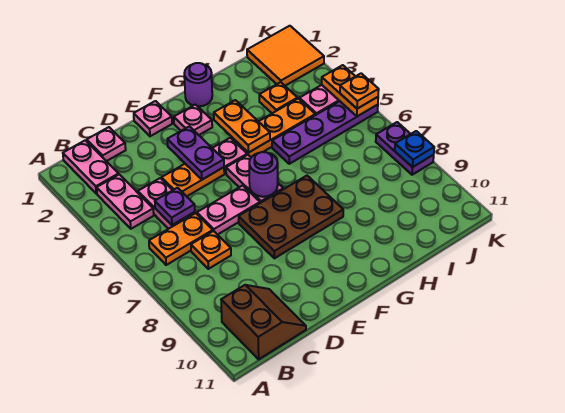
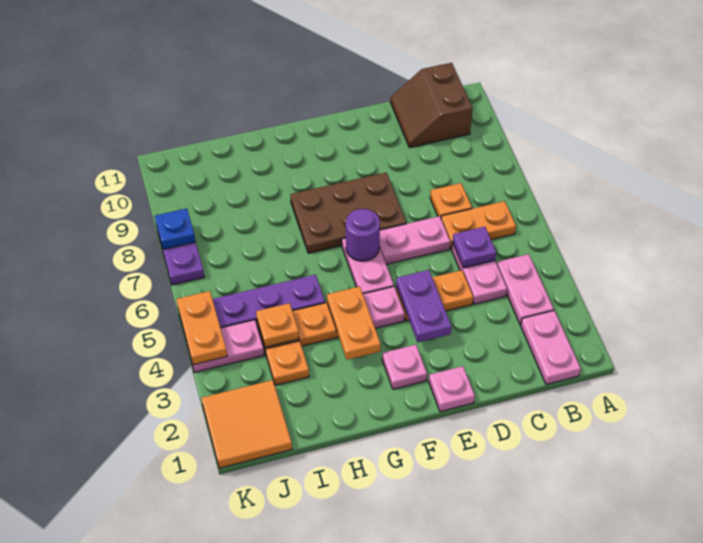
pink plate C1 level 1 -> none
purple round brick G1 level 1 -> none
orange plate K5 level 3 -> orange plate I4 level 2

